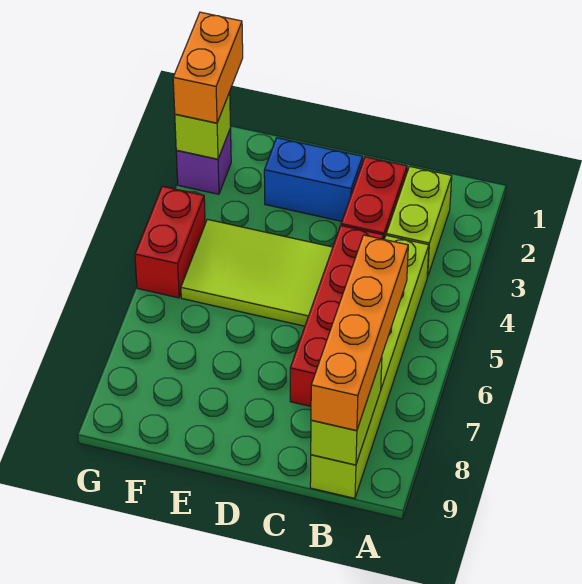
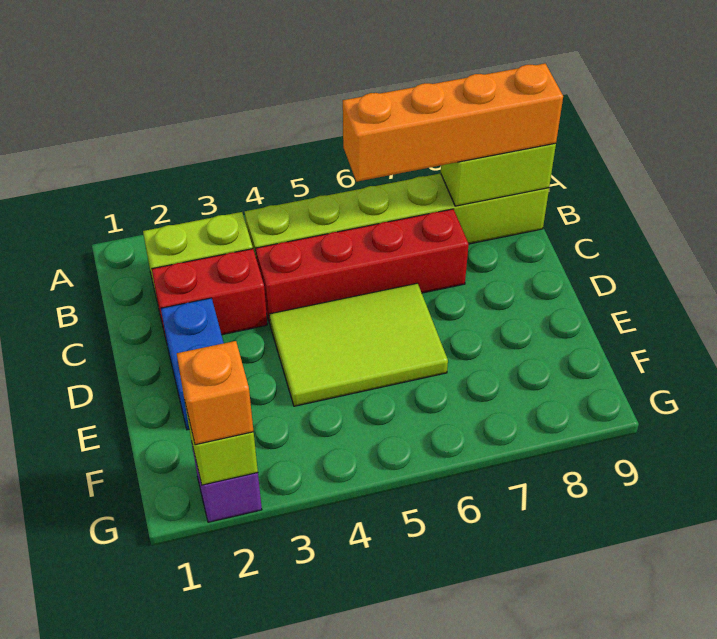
lime tile D4:F5 level 1 -> lime tile D4:E6 level 1
orange brick G1:G2 level 3 -> orange brick G2 level 3
red brick G4:G5 level 1 -> none

